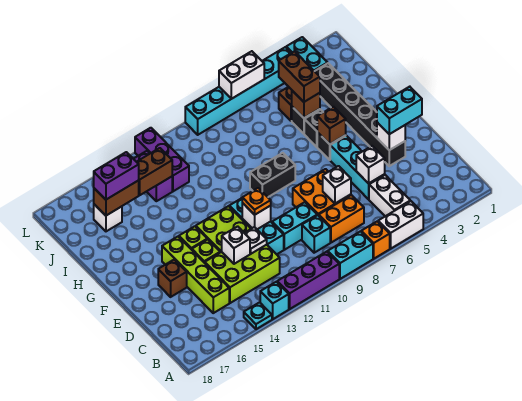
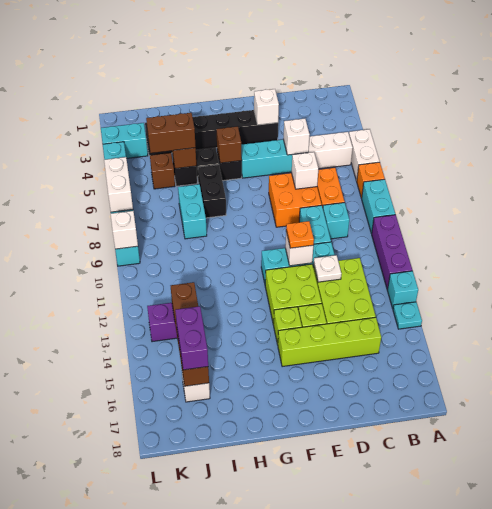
white brick D13 level 2 -> white brick L9 level 2
cyan brick E2:E3 level 3 -> cyan brick I7:I8 level 1
brown brick E16 level 1 -> none
black brick G8:G9 level 1 -> black brick H6:H7 level 1
purple brick J12:L12 level 1 -> none

